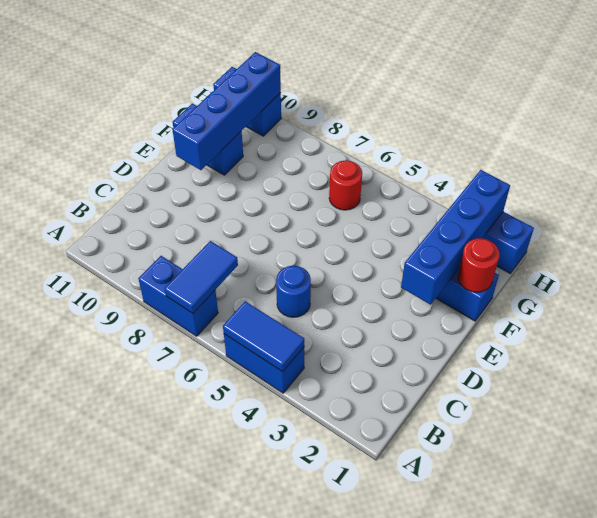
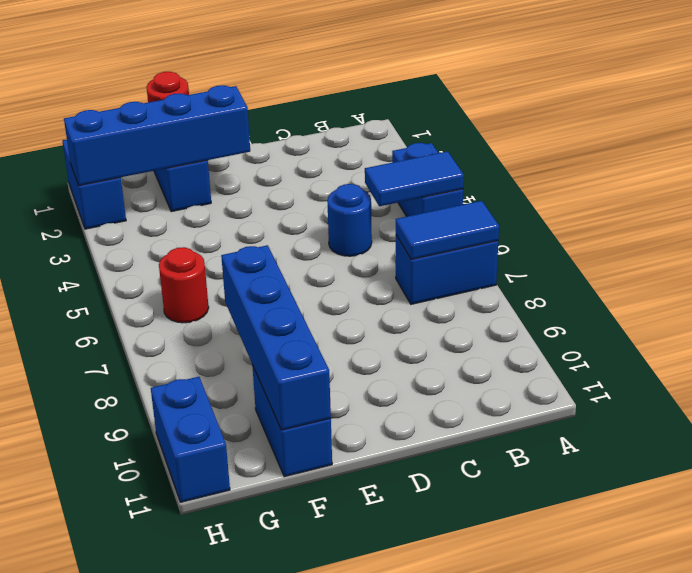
blue tile A4:A5 level 2 -> blue tile A5:B5 level 2
blue brick A7:A8 level 1 -> blue brick A7:B7 level 1
blue brick E10:H10 level 2 -> blue brick F8:F11 level 2

